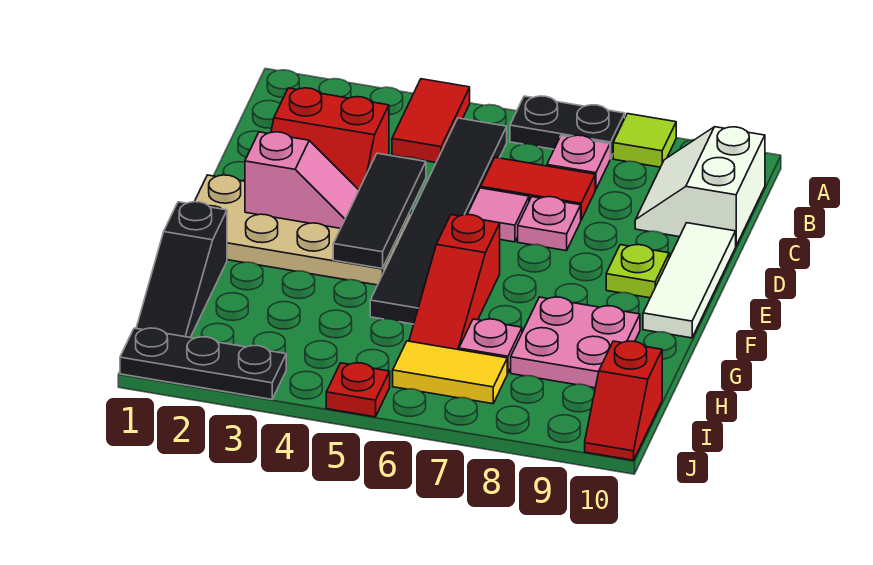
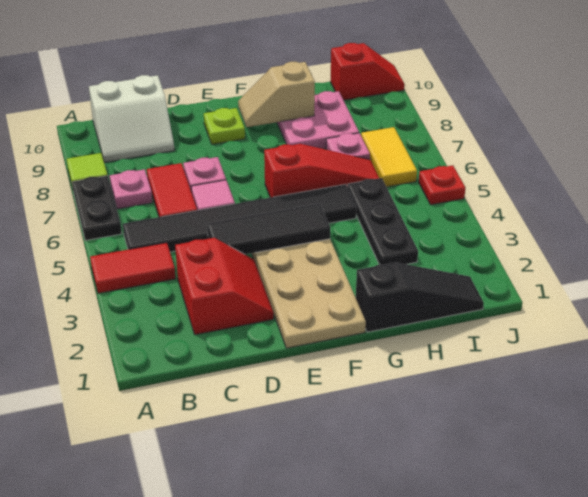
white tile D10:F10 level 1 -> none
pink slope E2:E3 level 2 top 2 -> none
none -> tan slope F9:G9 level 2 top G
black plate J1:J3 level 1 -> black plate H3:H5 level 1

